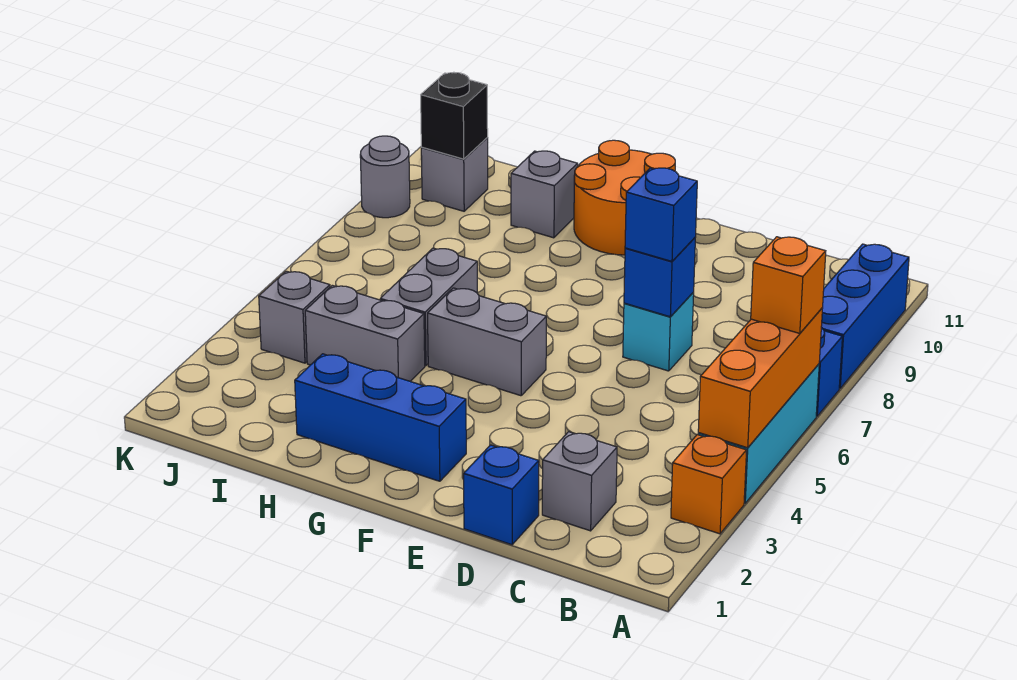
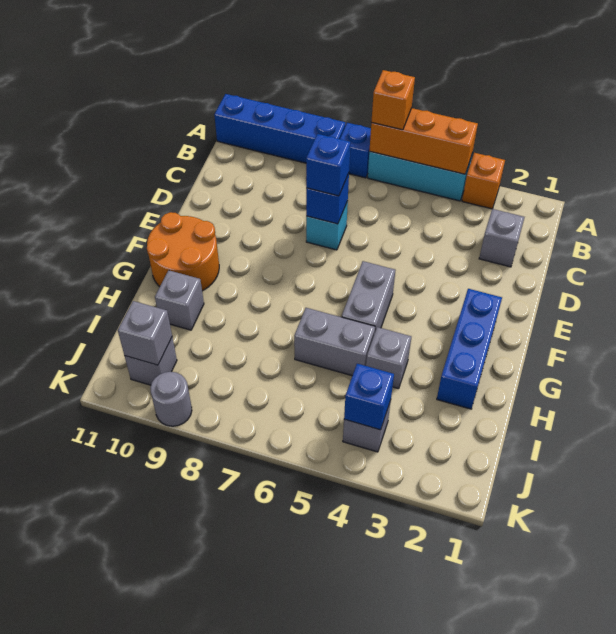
blue brick A8:A10 level 1 -> blue brick A8:A11 level 1
blue brick D1 level 1 -> blue brick J4 level 2
grey brick H4:I4 level 1 -> grey brick H4 level 1
black brick J10 level 2 -> grey brick J10 level 2

